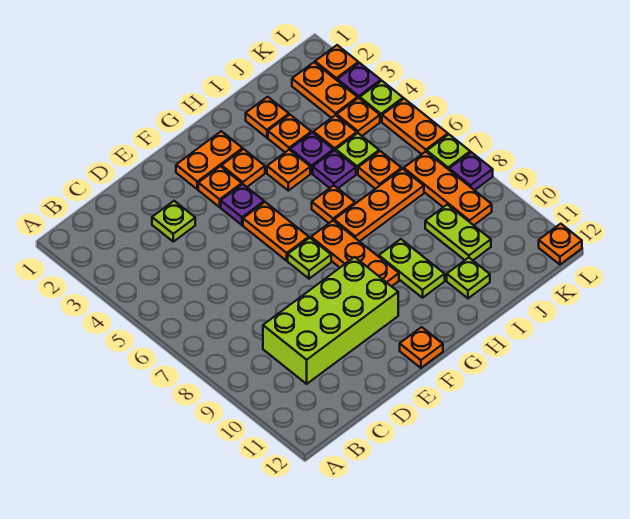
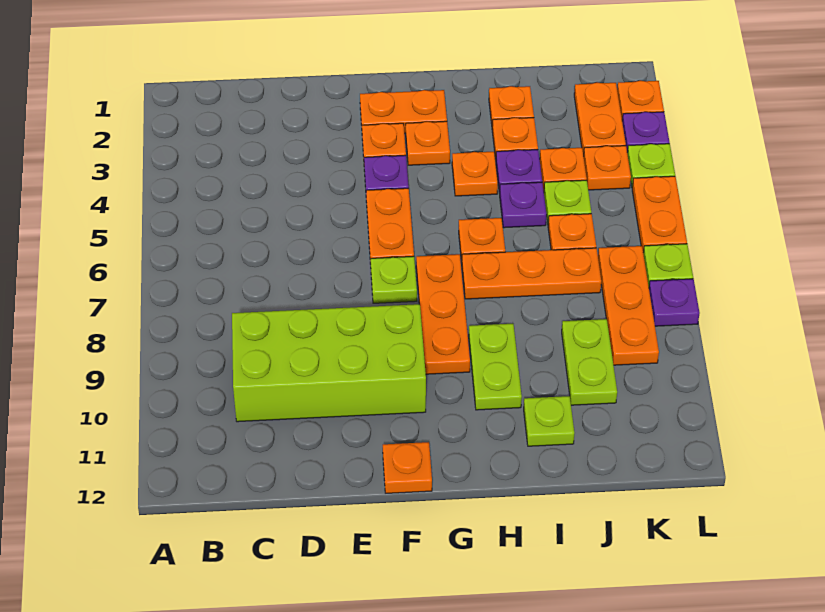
lime plate D3 level 1 -> none
orange plate L12 level 1 -> none

